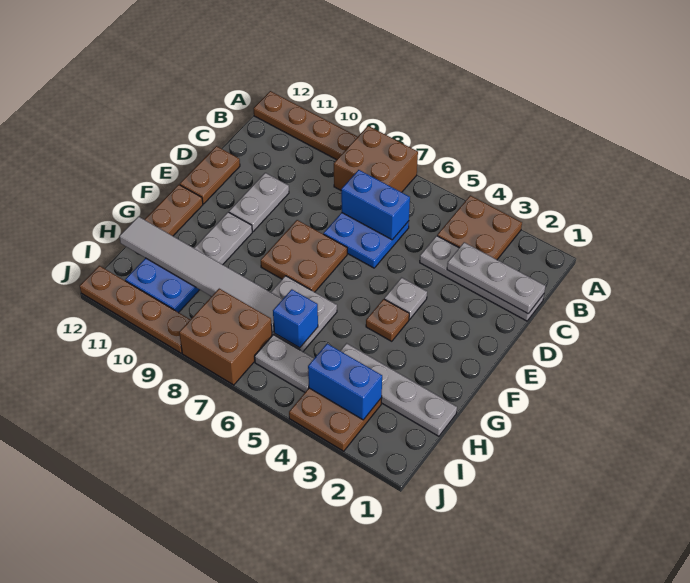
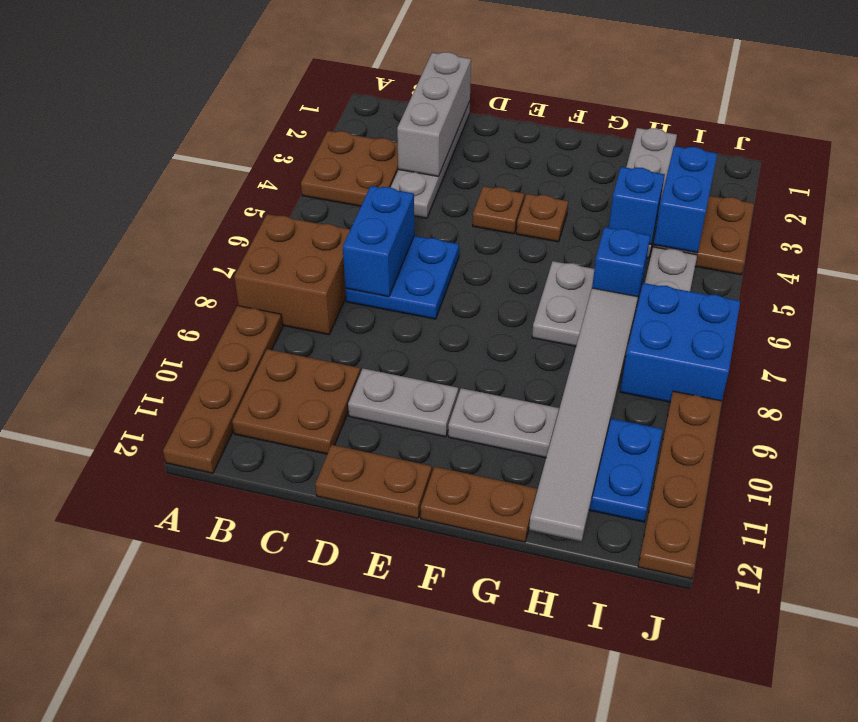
grey plate C1:C3 level 2 -> grey brick C1:C3 level 2
grey plate E4 level 1 -> brown plate E4 level 1
brown plate E7:F8 level 1 -> brown plate B10:C11 level 1
none -> blue brick H4 level 2
brown brick I7:J8 level 1 -> blue brick I7:J8 level 1

